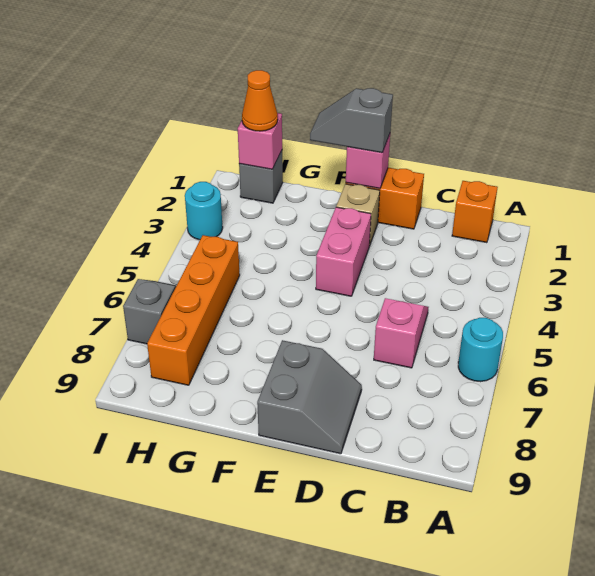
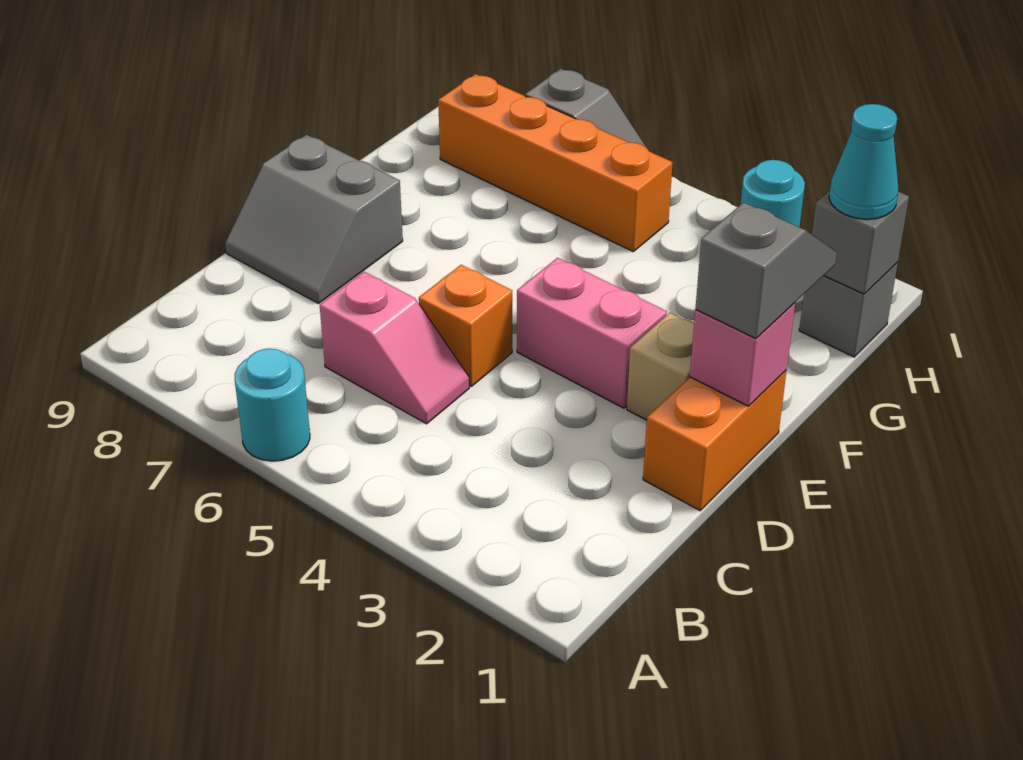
orange brick B1 level 1 -> orange brick D5 level 1
pink brick H1 level 2 -> grey brick H1 level 2
orange cone H1 level 3 -> cyan cone H1 level 3

